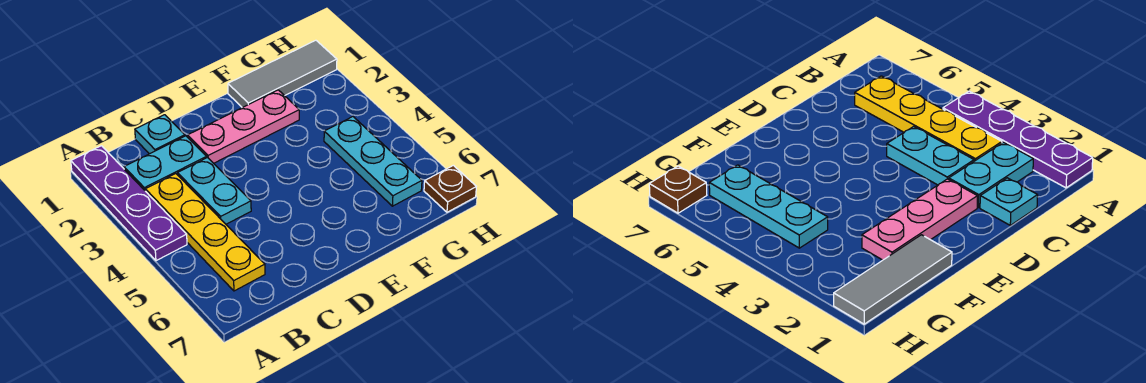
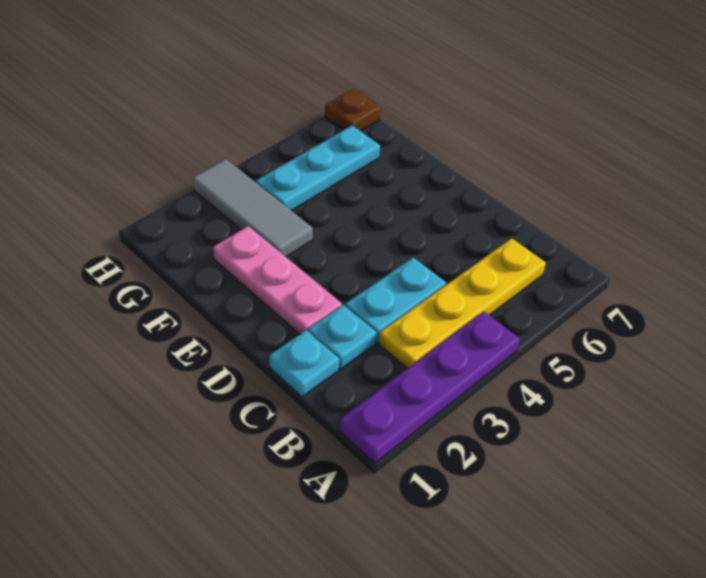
cyan plate B2:C2 level 1 -> cyan plate C2 level 1
grey tile F1:H1 level 1 -> grey tile F3:H3 level 1

